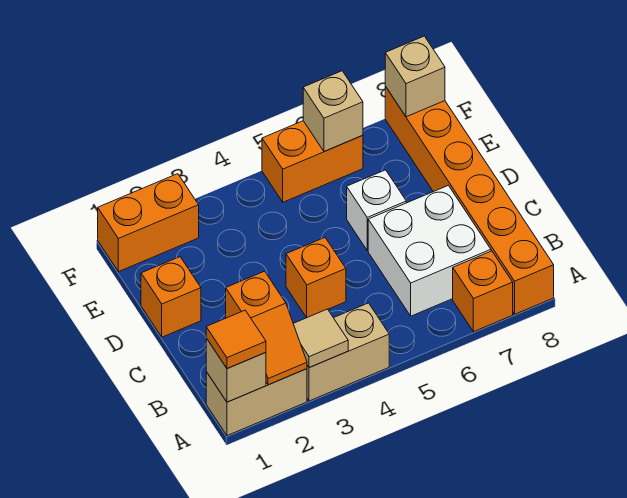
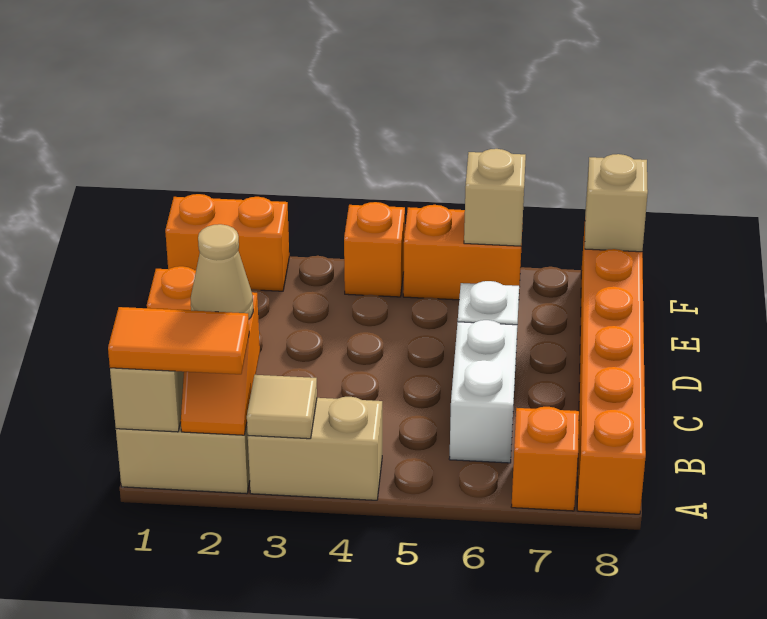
orange tile A1 level 3 -> orange tile A1:A2 level 3
none -> tan cone B2 level 3
white brick B6:C7 level 1 -> white brick B6:C6 level 1
orange brick C4 level 1 -> orange brick F4 level 1

